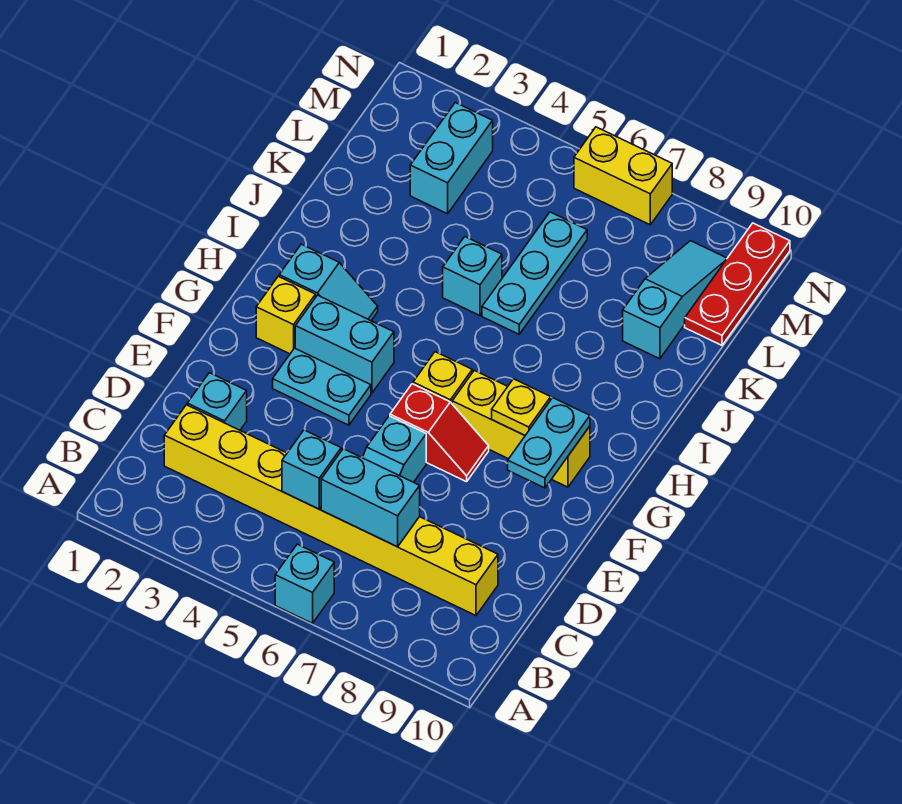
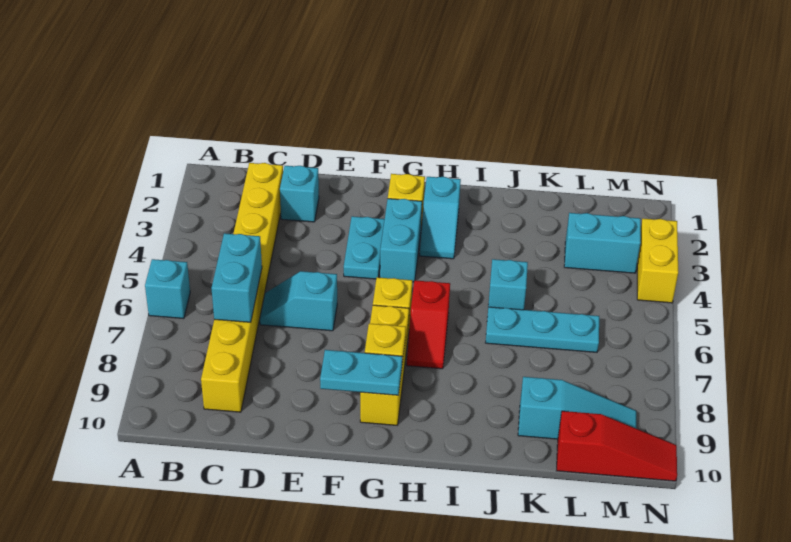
cyan brick C5 level 2 -> none
red slope F6:F7 level 1 top 6 -> red slope H6:H7 level 1 top 6
red plate L10:N10 level 1 -> red slope L10:N10 level 1 top L
yellow brick N6:N7 level 1 -> yellow brick N3:N4 level 1

